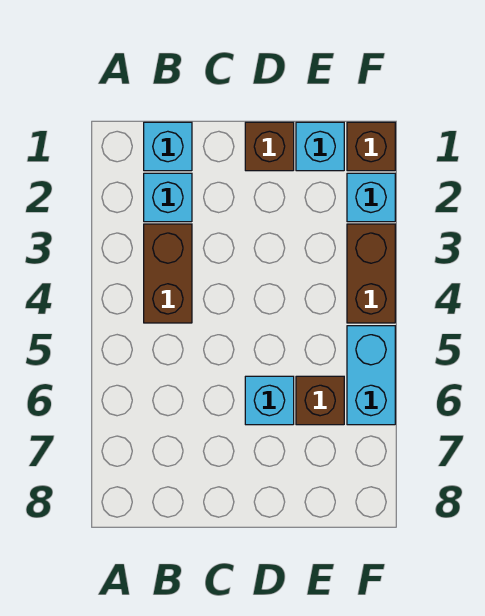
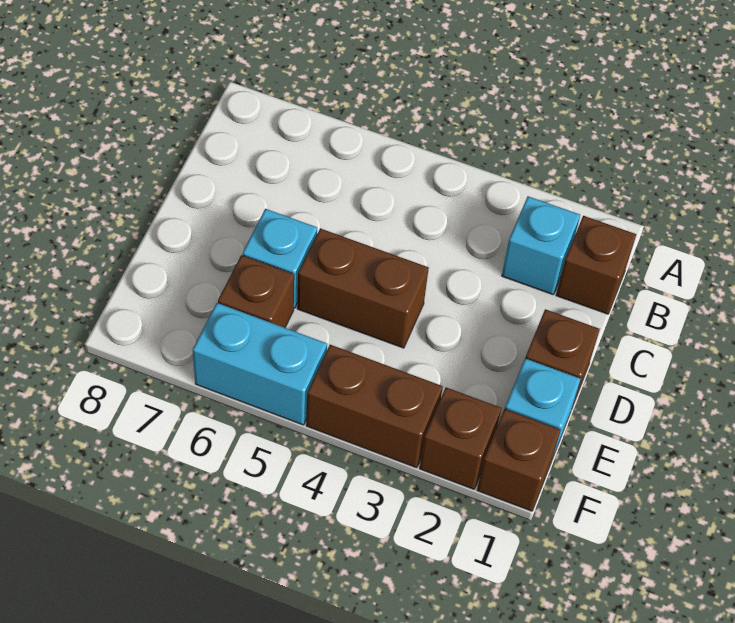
cyan brick B1 level 1 -> brown brick B1 level 1
brown brick B3:B4 level 1 -> brown brick D4:D5 level 1
cyan brick F2 level 1 -> brown brick F2 level 1

